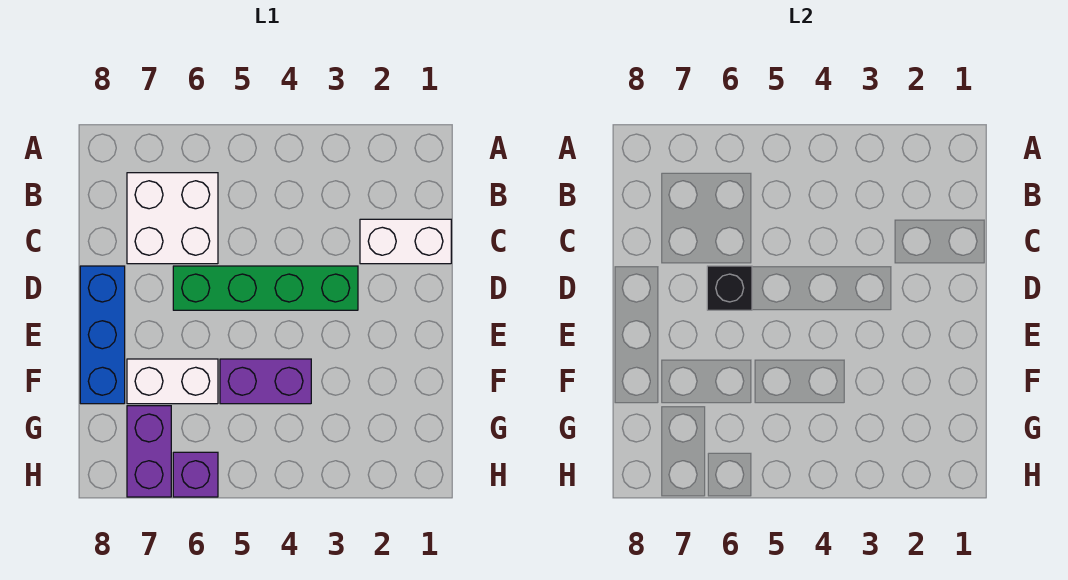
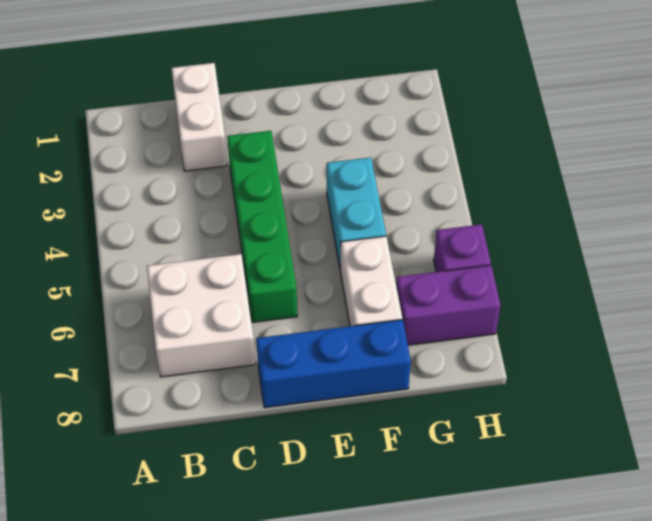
black brick D6 level 2 -> none
purple brick F4:F5 level 1 -> cyan brick F4:F5 level 1

